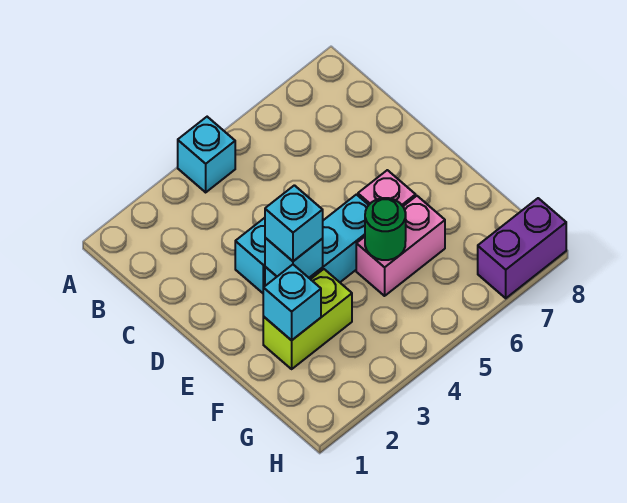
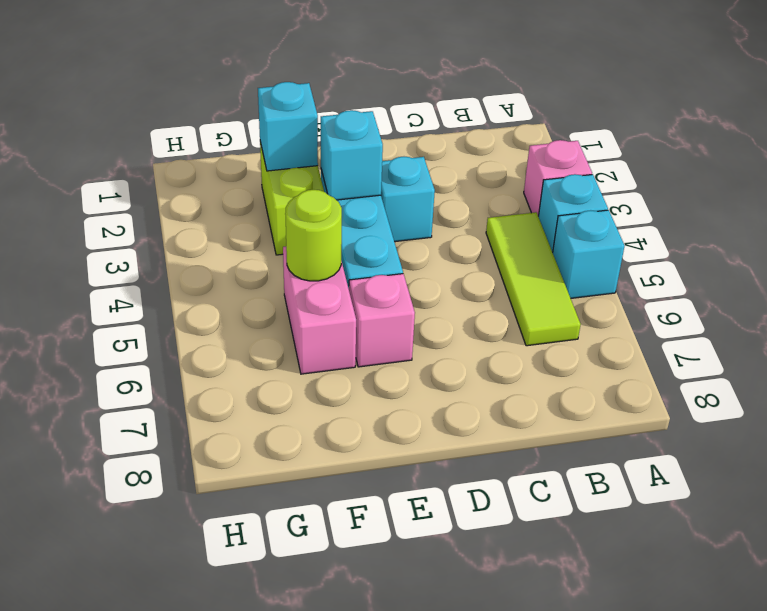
none -> pink brick A3 level 1
none -> lime tile B4:B6 level 1
cyan brick E3 level 3 -> cyan brick A5 level 1
green round brick F5 level 2 -> lime round brick F5 level 2
purple brick H7:H8 level 1 -> none

